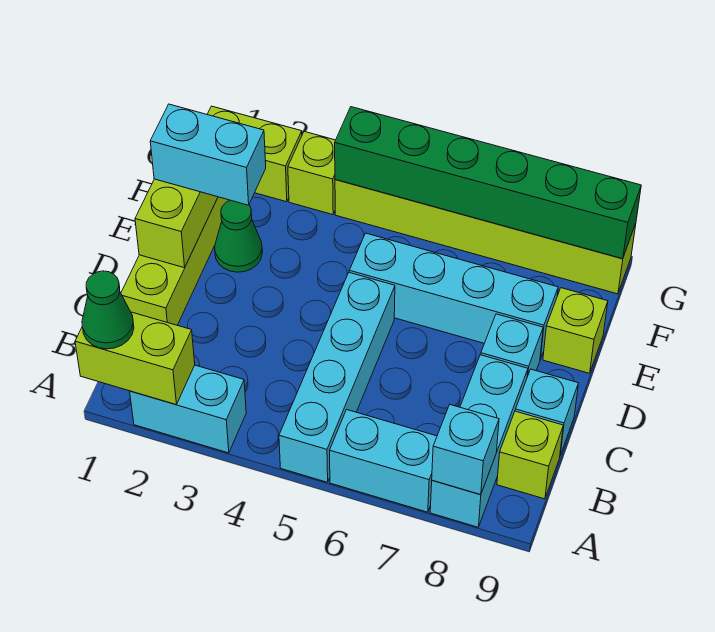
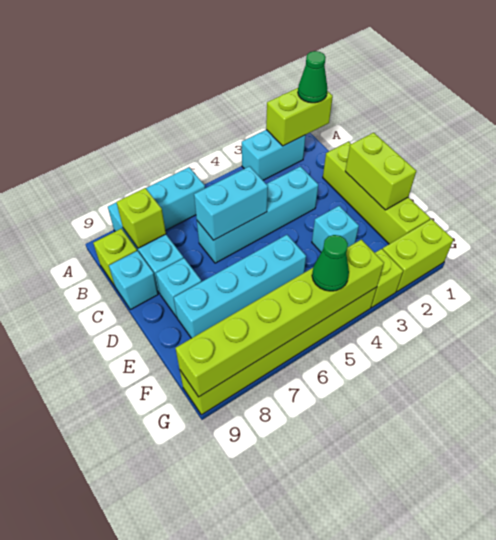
cyan brick A5:D5 level 1 -> cyan brick C3:C6 level 1
cyan brick A8 level 2 -> cyan brick E3 level 1
cyan brick E1:E2 level 3 -> cyan brick C5:C6 level 2
green cone E2 level 1 -> green cone G5 level 3
lime brick E9 level 1 -> lime brick B8 level 2
green brick G4:G9 level 2 -> lime brick G4:G9 level 2

